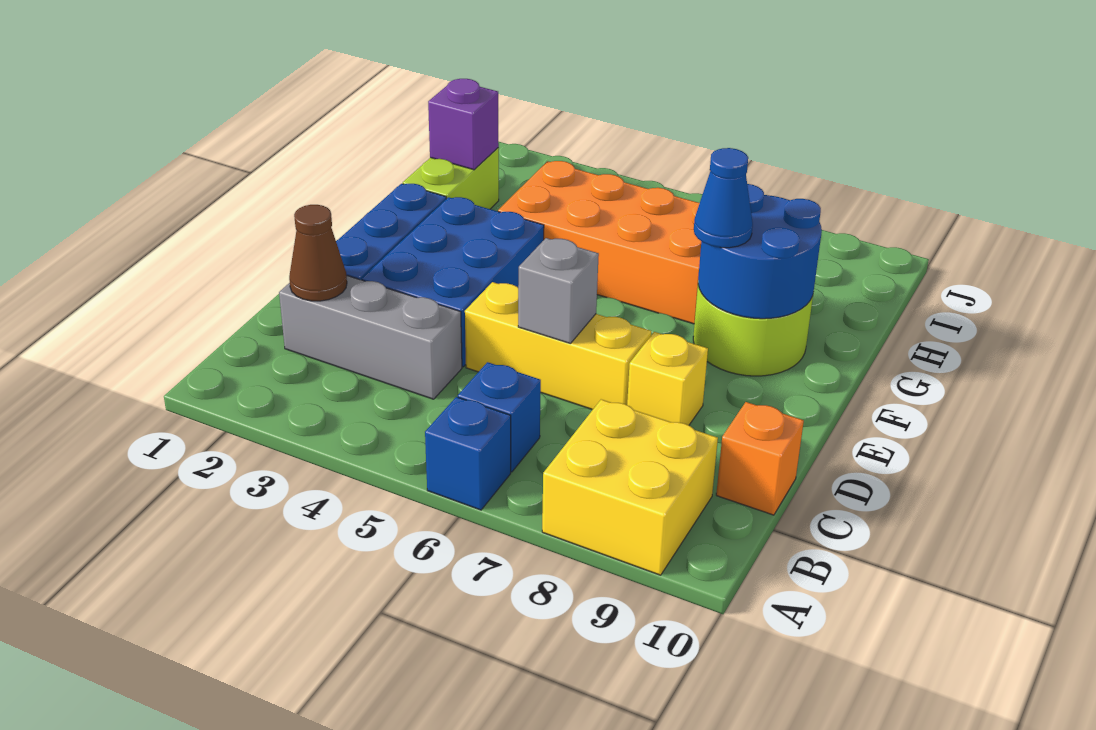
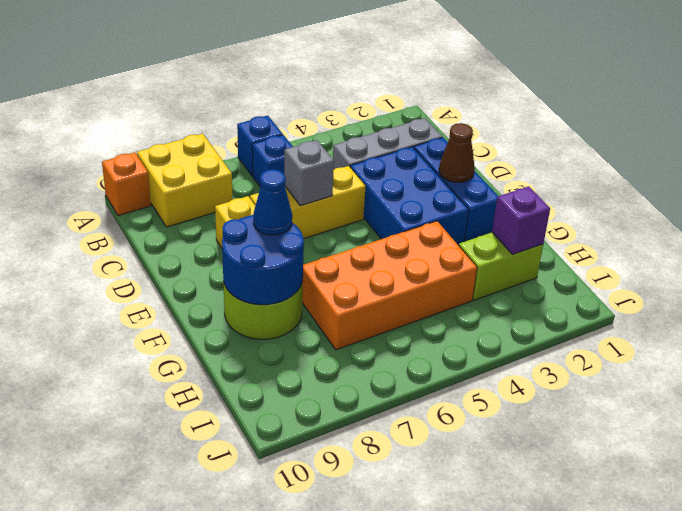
brown cone C2 level 2 -> brown cone E2 level 2
orange brick C10 level 1 -> orange brick A10 level 1
lime brick G2:H2 level 1 -> lime brick H2:H3 level 1

